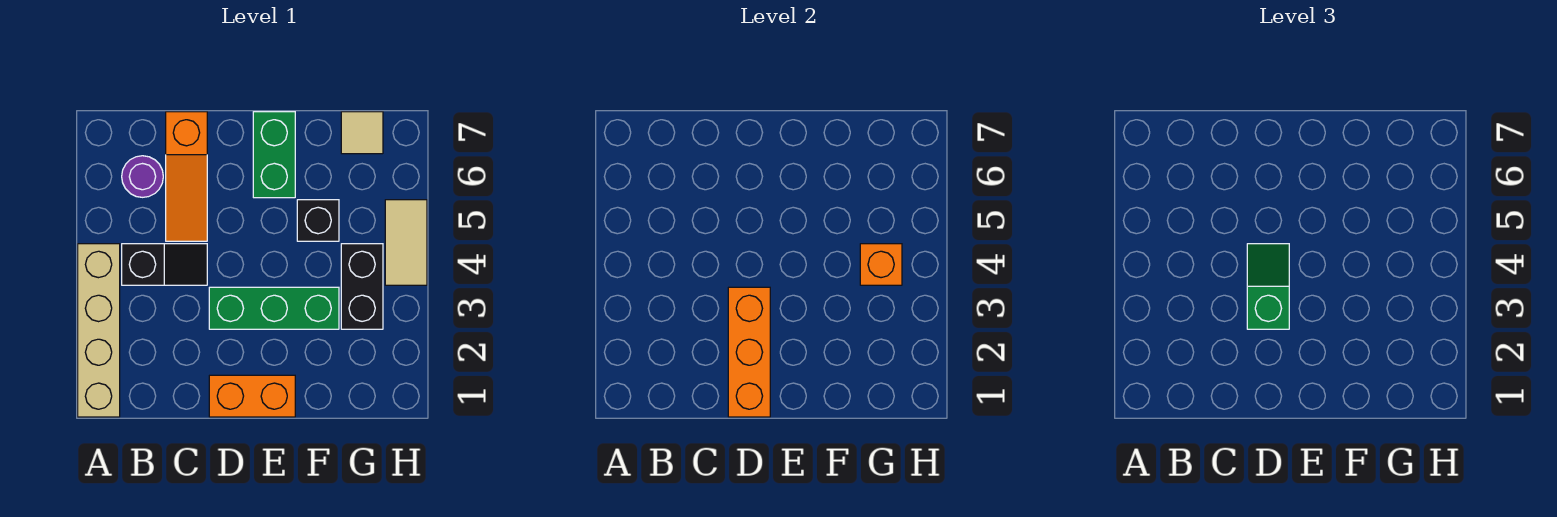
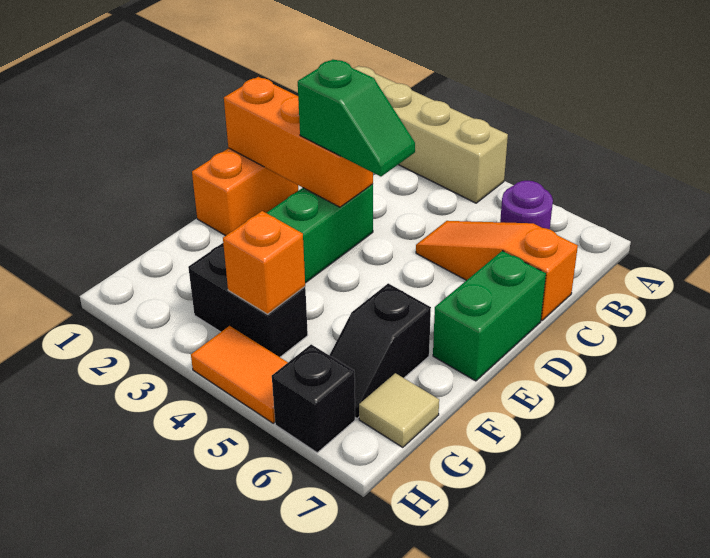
black slope B4:C4 level 1 top B -> black slope F6:G6 level 1 top F
green brick E6:E7 level 1 -> green brick D7:E7 level 1
black brick F5 level 1 -> black brick H6 level 1
tan tile H4:H5 level 1 -> orange tile H4:H5 level 1

